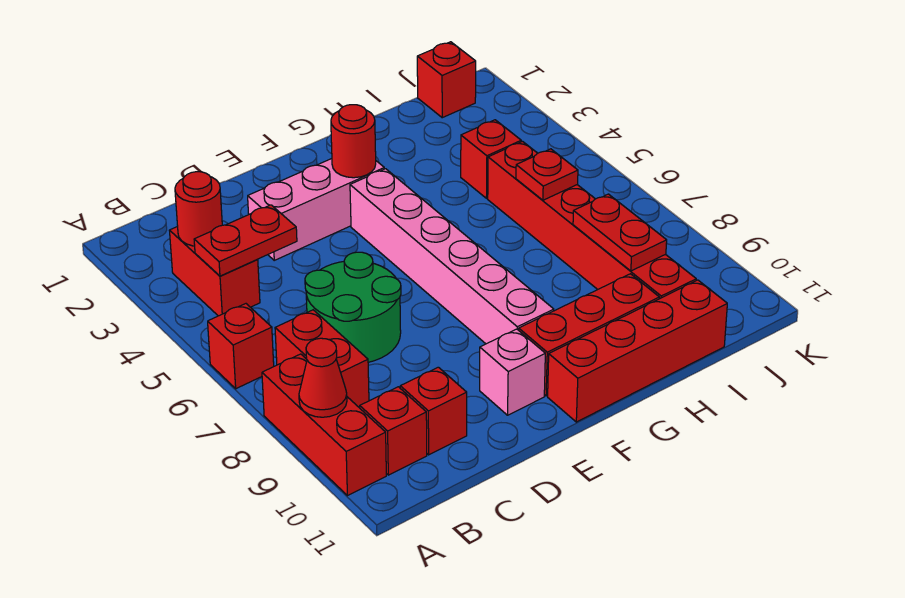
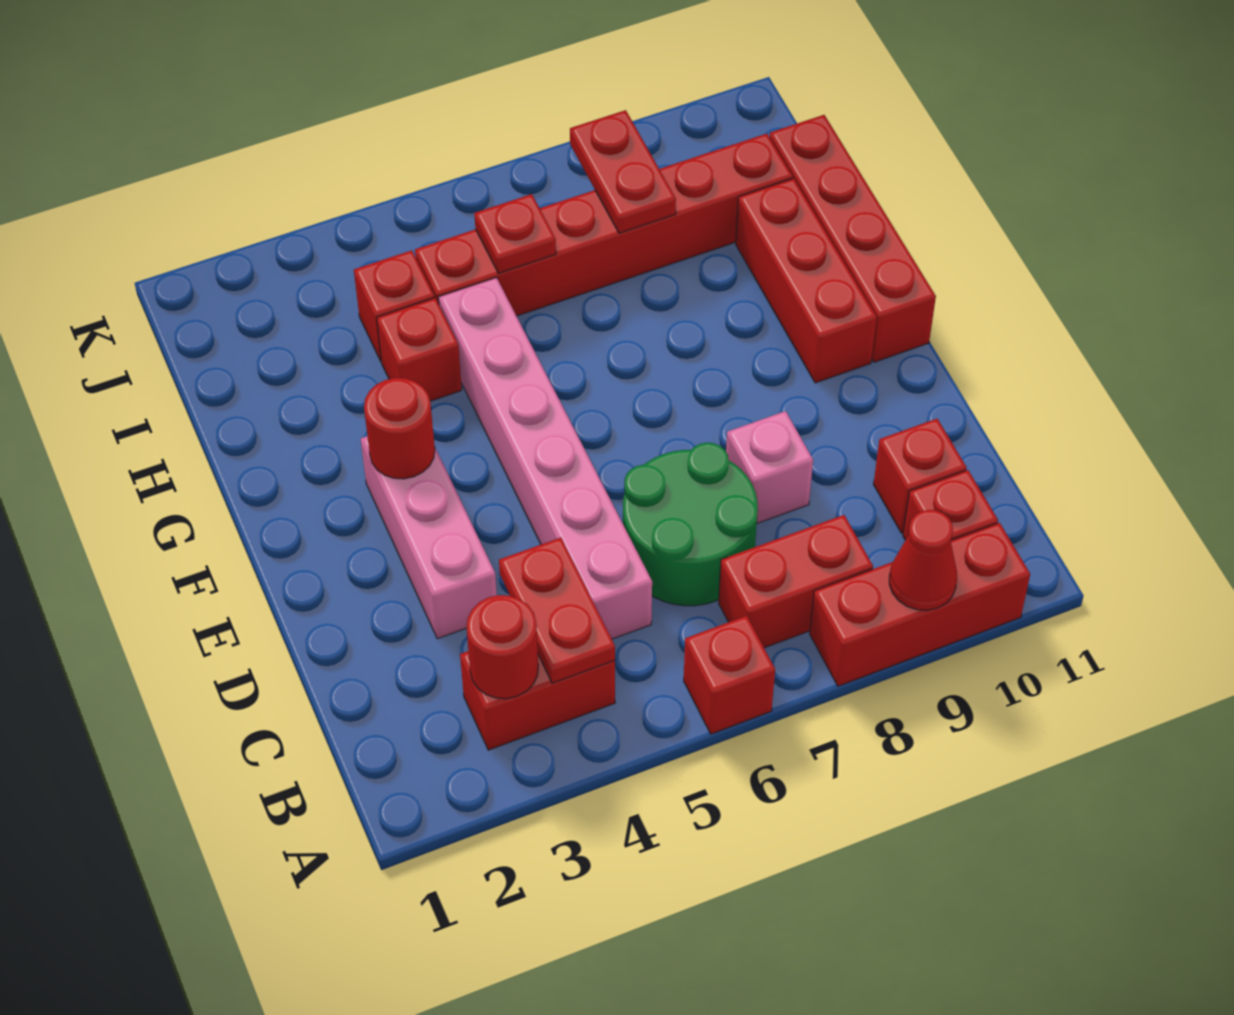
pink brick E10 level 1 -> pink brick D8 level 1
pink brick F4:F9 level 1 -> pink brick C5:H5 level 1
red plate I8:I9 level 2 -> red plate I8:J8 level 2
red brick J1 level 1 -> red brick H4 level 1

